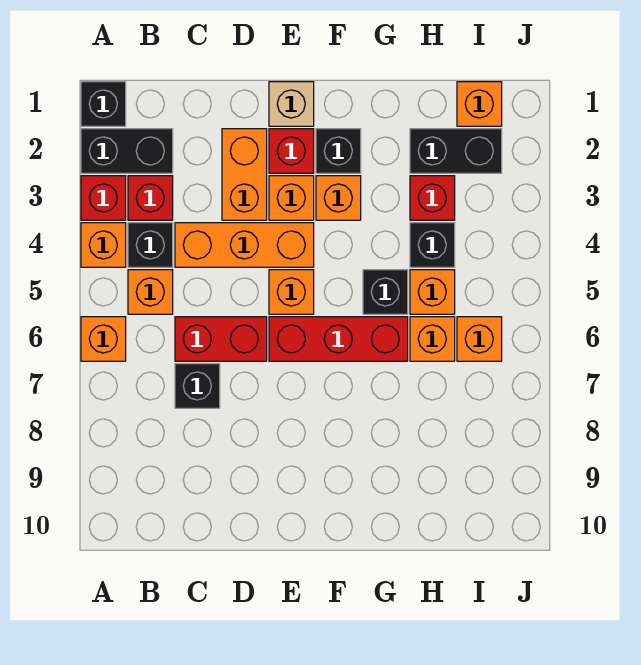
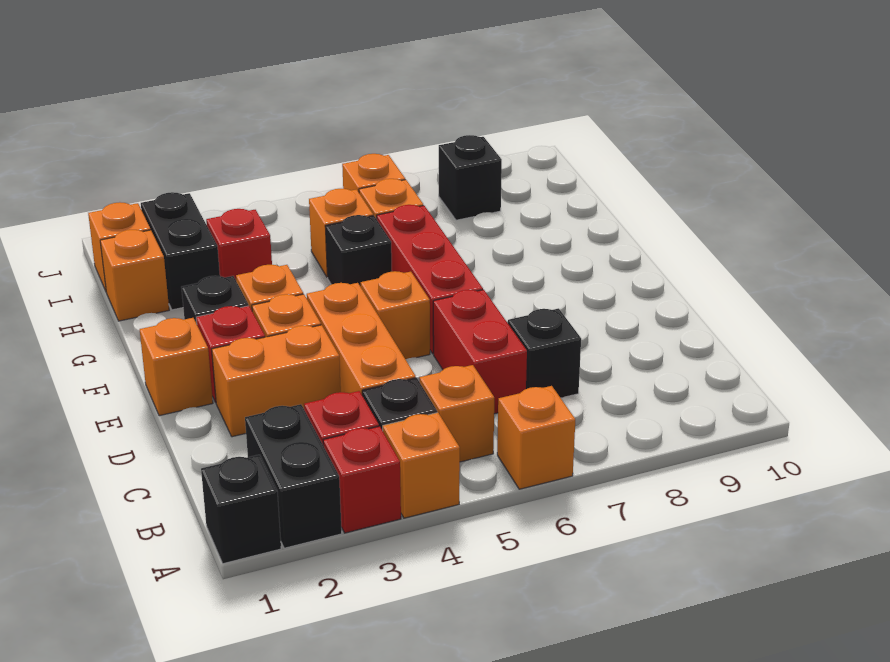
tan brick E1 level 1 -> orange brick E1 level 1
none -> orange brick H1 level 1
black brick H4 level 1 -> black brick I8 level 1

